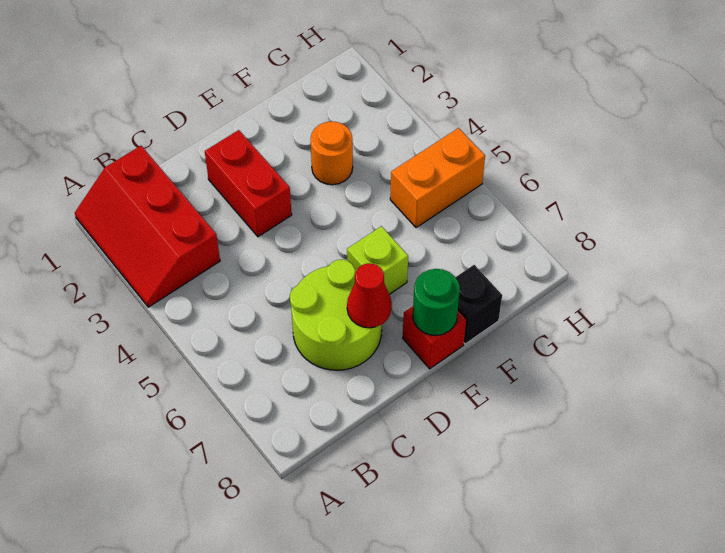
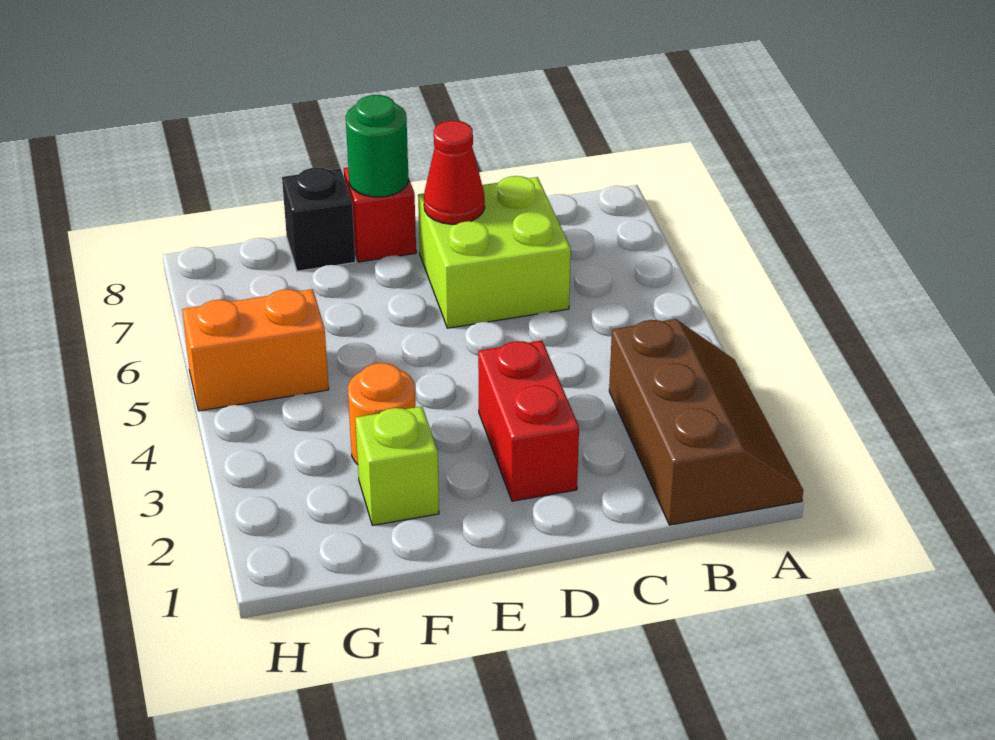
red slope A1:B3 level 1 top B -> brown slope A1:B3 level 1 top B
lime round brick C6:D7 level 1 -> lime brick C6:D7 level 1
lime brick E6 level 1 -> lime brick F2 level 1

